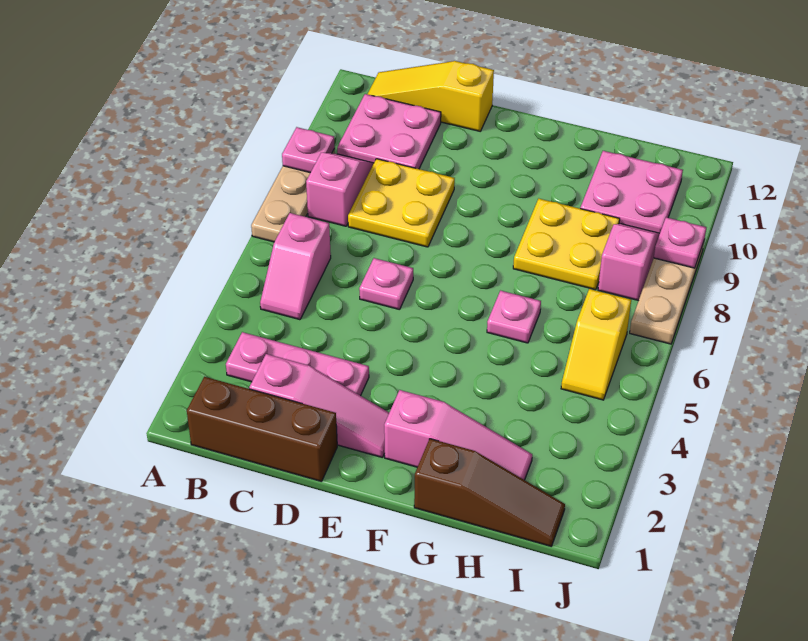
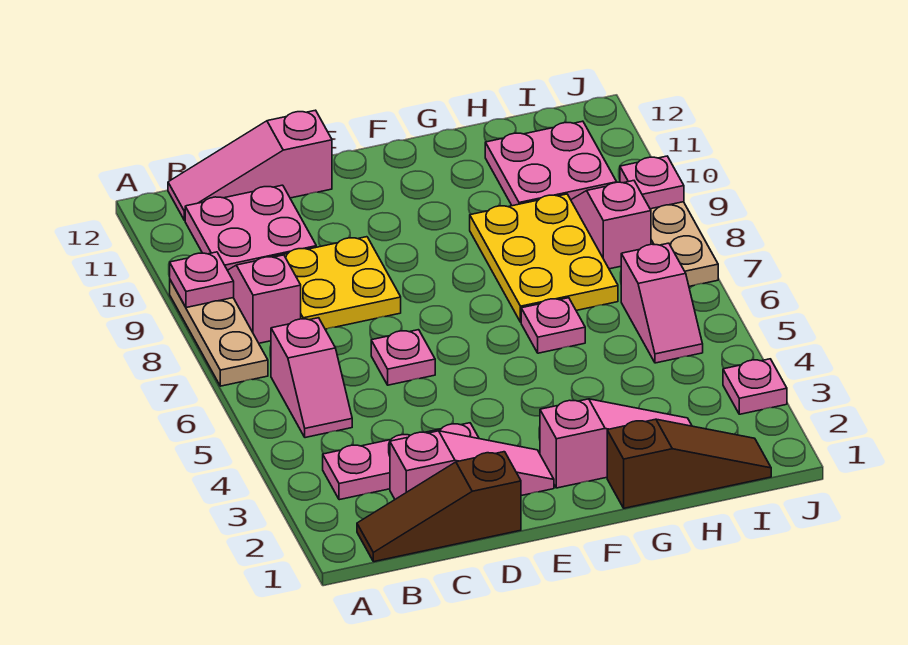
brown brick B1:D1 level 1 -> brown slope B1:D1 level 1 top D
yellow slope B12:D12 level 1 top D -> pink slope B12:D12 level 1 top D
yellow plate G8:H9 level 1 -> yellow plate G7:H9 level 1
yellow slope I5:I6 level 1 top 6 -> pink slope I5:I6 level 1 top 6
none -> pink plate J3 level 1

